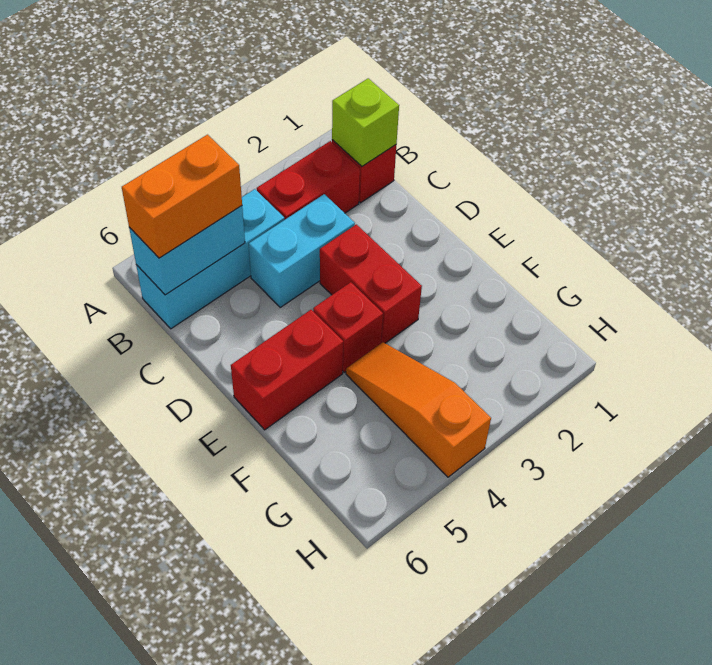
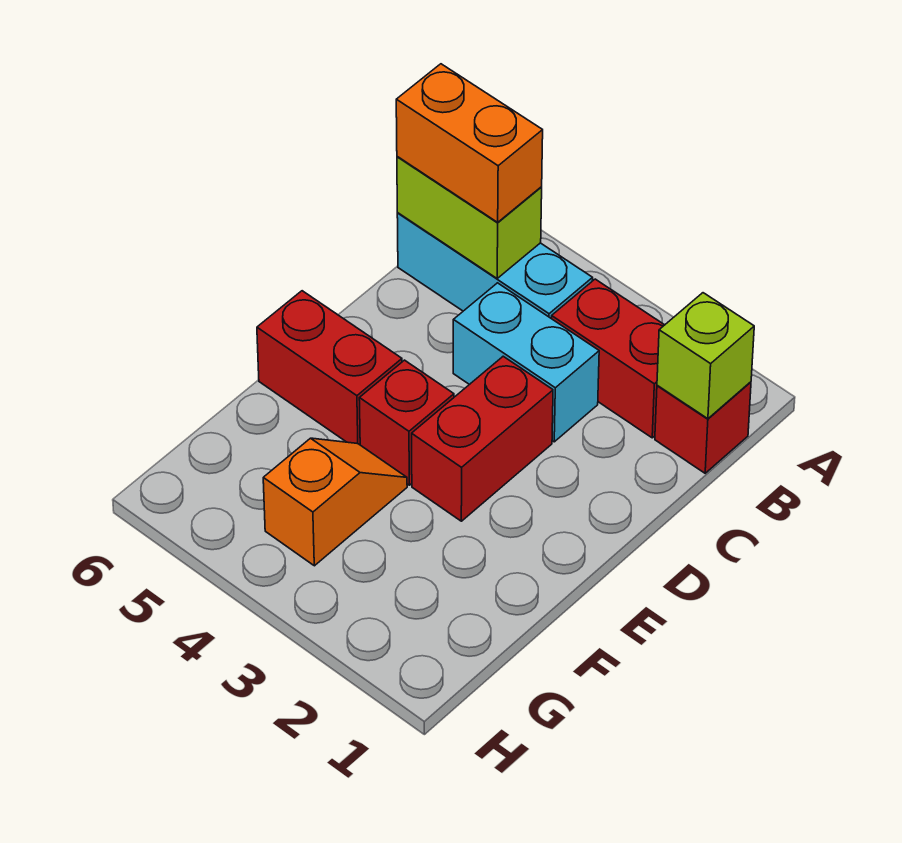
cyan brick B5:B6 level 2 -> lime brick B5:B6 level 2
orange slope F4:H4 level 1 top H -> orange slope F4:G4 level 1 top G

